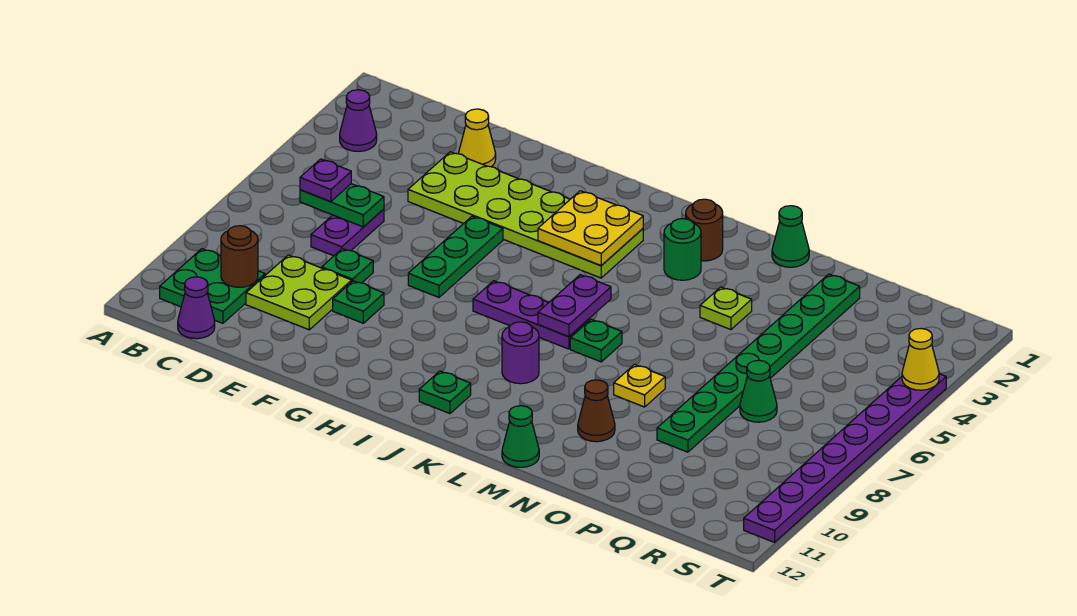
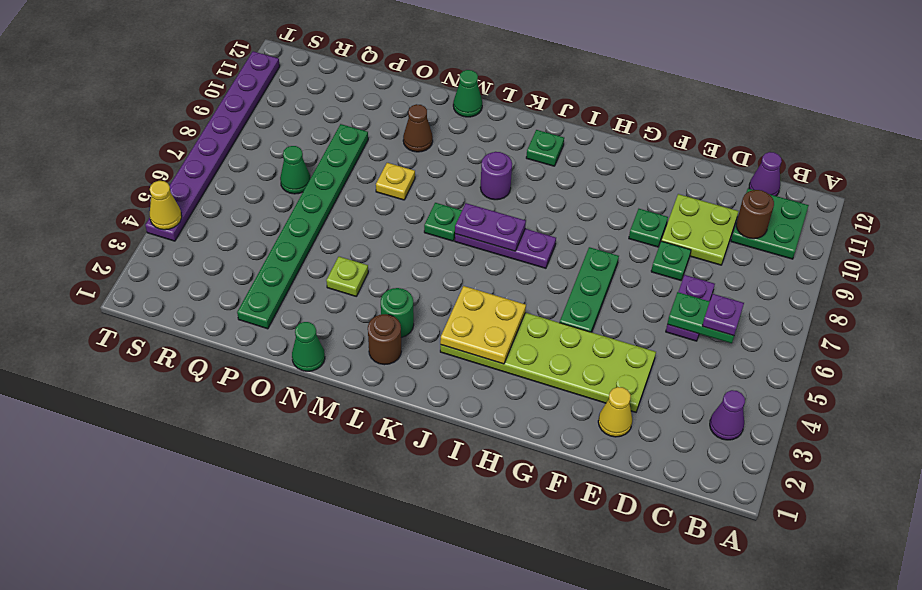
purple plate K6:K7 level 2 -> purple plate J7:K7 level 2

